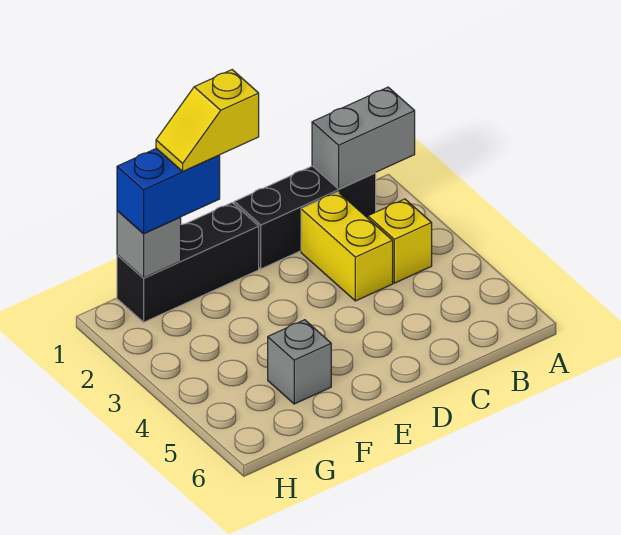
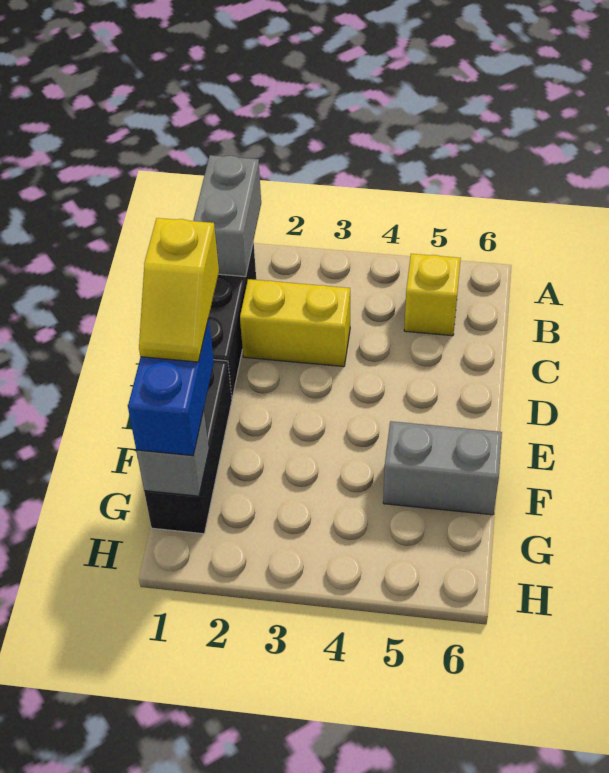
yellow brick B3 level 1 -> yellow brick B5 level 1
grey brick F5 level 1 -> grey brick F5:F6 level 1

